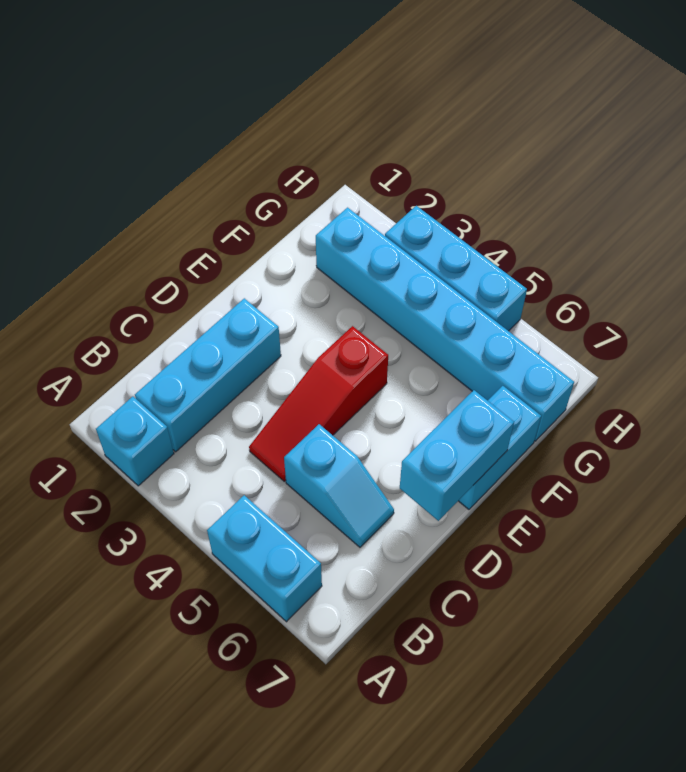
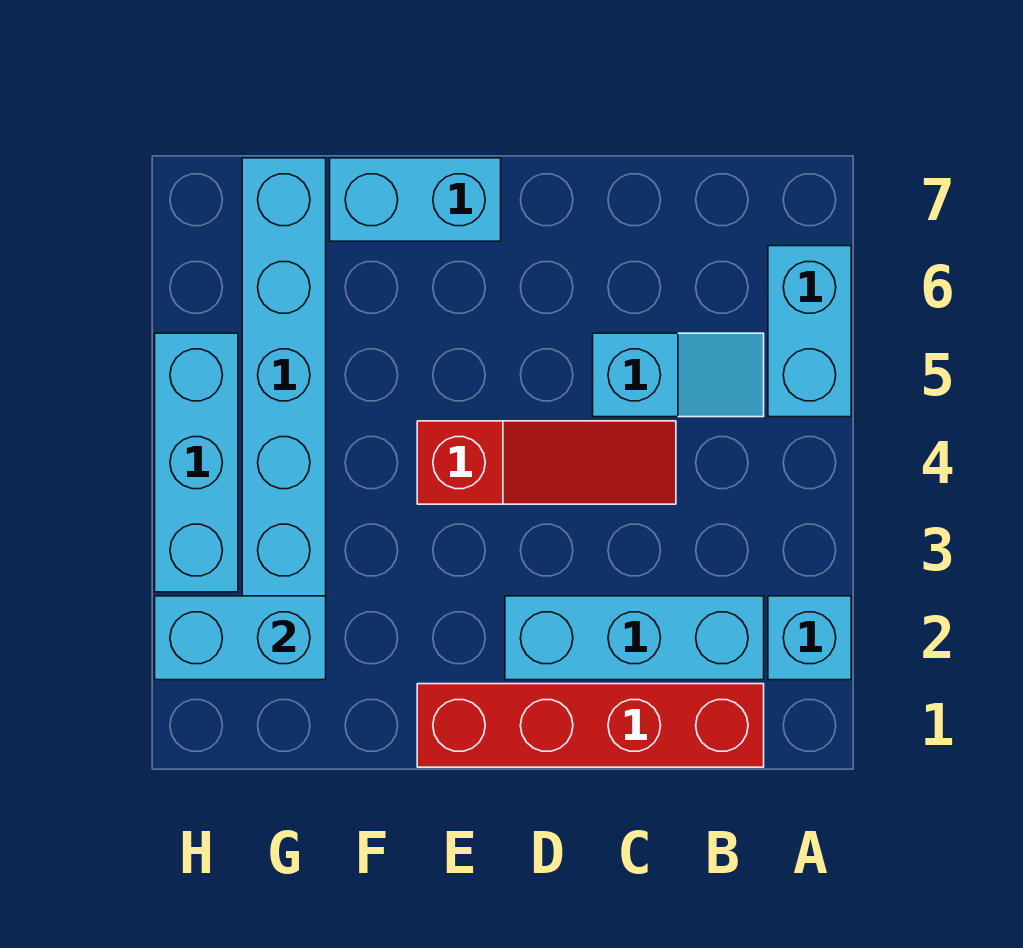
none -> red brick B1:E1 level 1
cyan slope C5:C6 level 1 top 5 -> cyan slope B5:C5 level 1 top C
cyan brick D7:E7 level 2 -> cyan brick G2:H2 level 2

